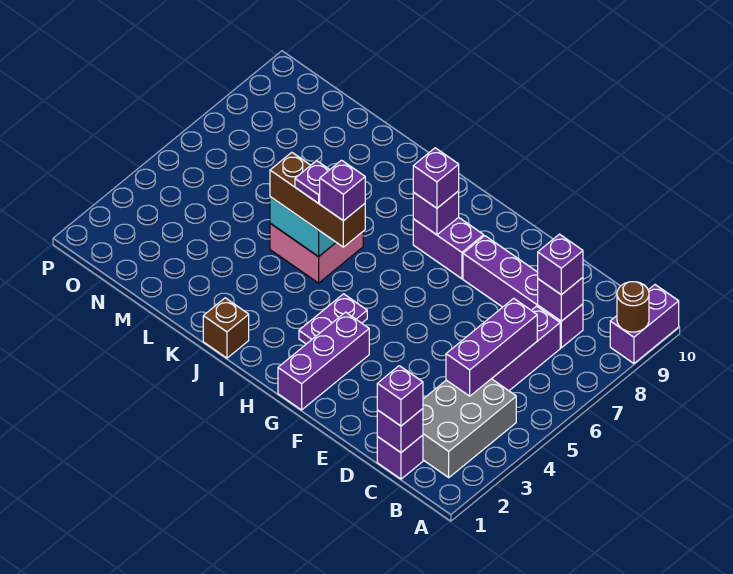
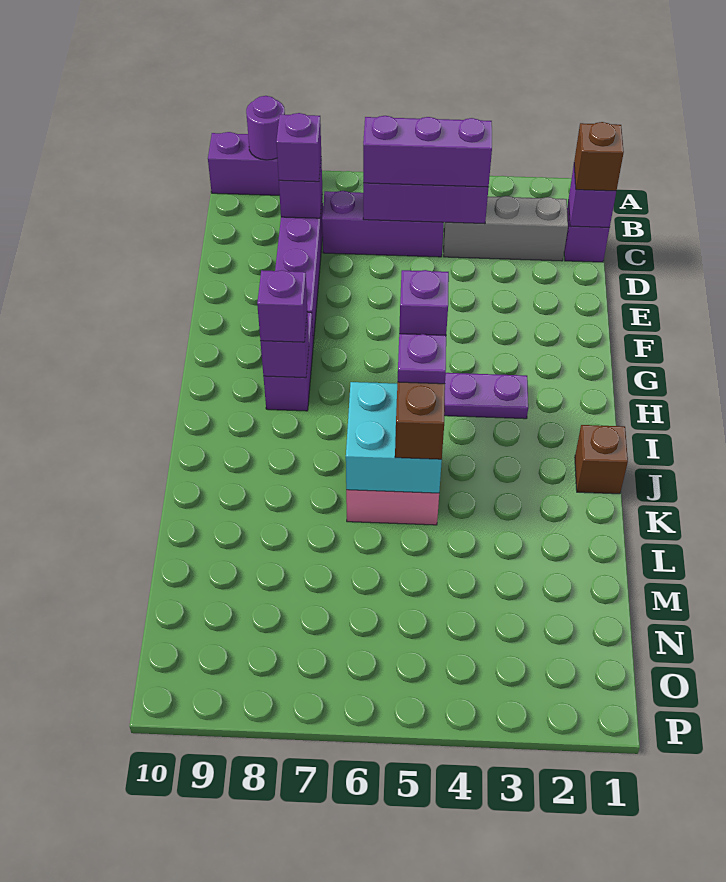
brown round brick A9 level 2 -> purple round brick A9 level 2
grey brick B2:C4 level 1 -> grey brick C2:C4 level 1
purple brick C1 level 3 -> brown brick C1 level 3
purple brick G1:G3 level 1 -> purple brick C4:C6 level 3

